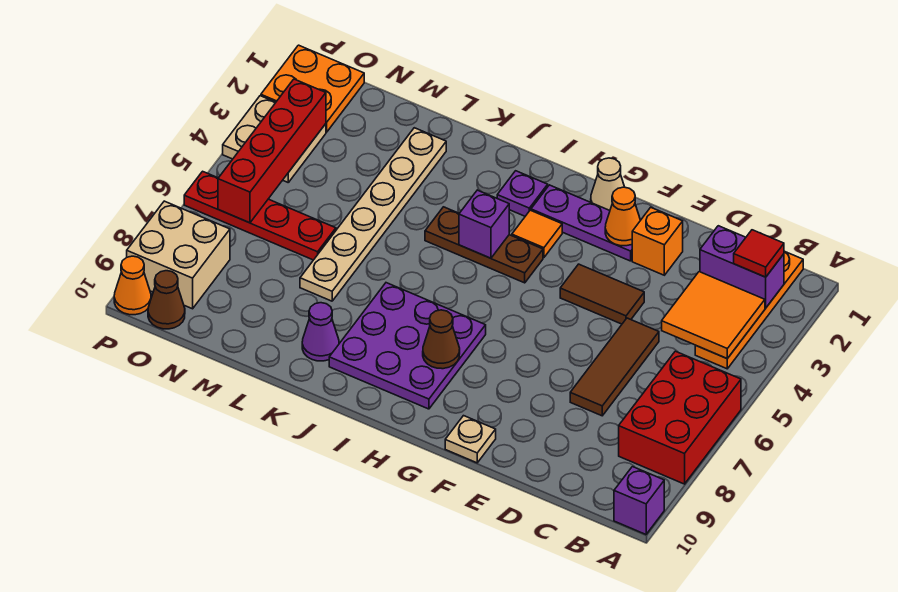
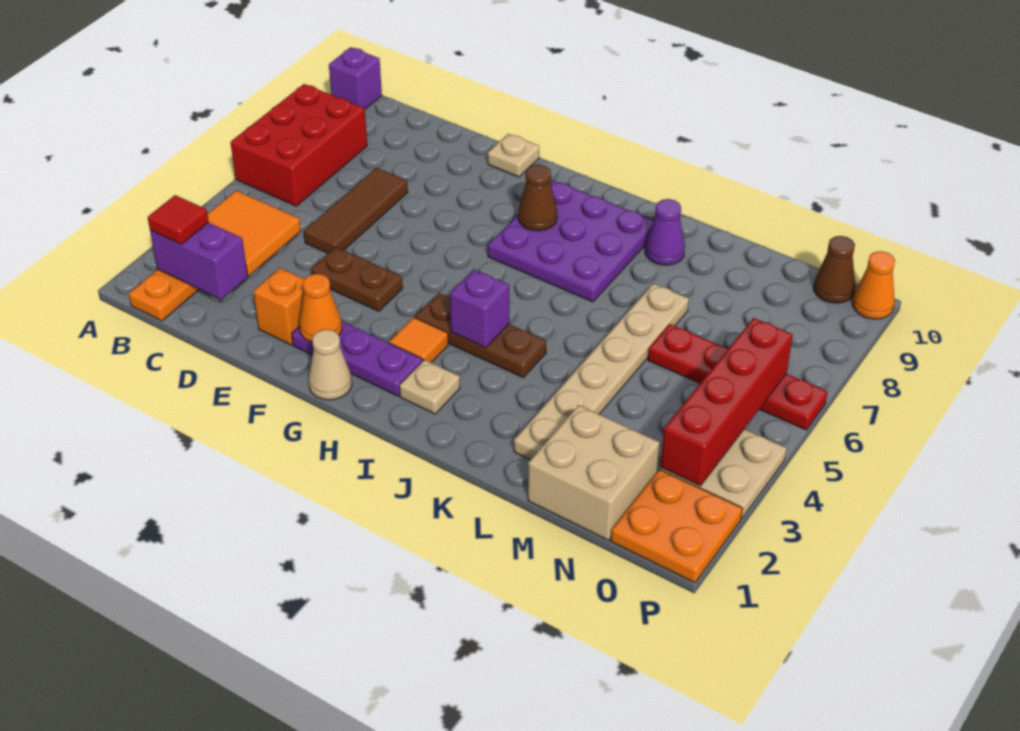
brown tile E4:F4 level 1 -> brown plate E4:F4 level 1
purple plate I2 level 1 -> tan plate I2 level 1
tan brick O8:P9 level 1 -> tan brick M1:N2 level 1

